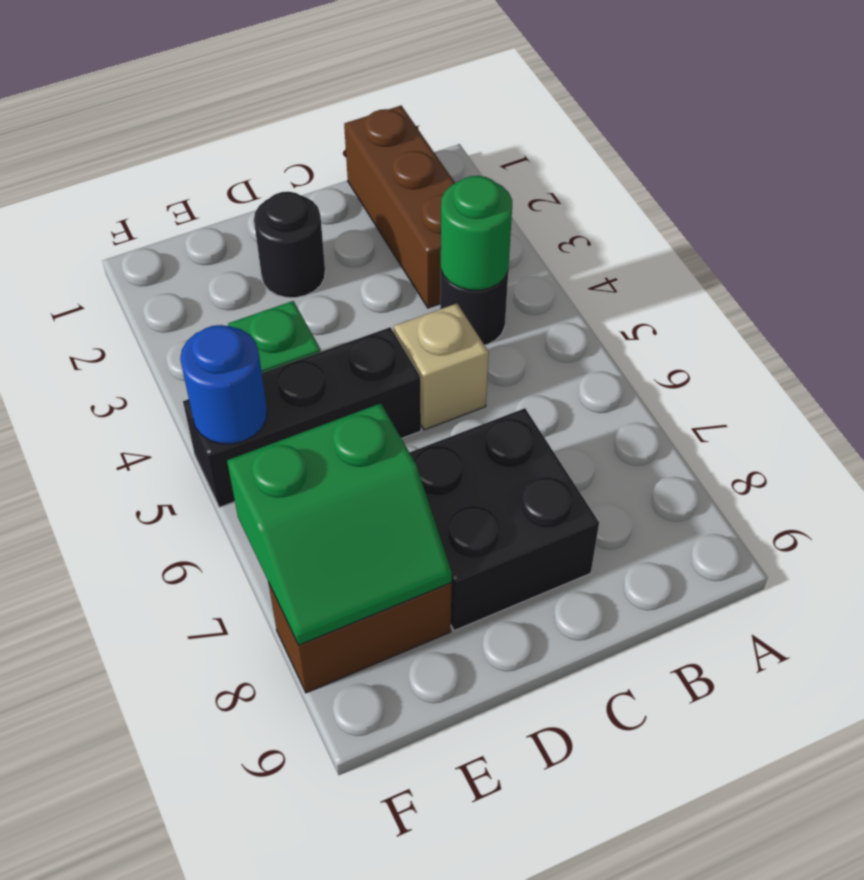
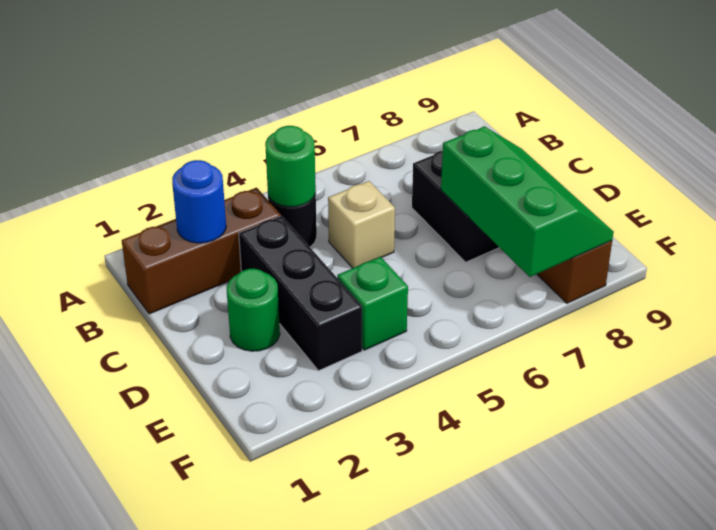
black round brick D2 level 1 -> green round brick D2 level 1
black brick D5:F5 level 1 -> black brick C3:E3 level 1
green slope E7:F8 level 2 top 7 -> green slope D7:F8 level 2 top 7
blue round brick F5 level 2 -> blue round brick B2 level 2

